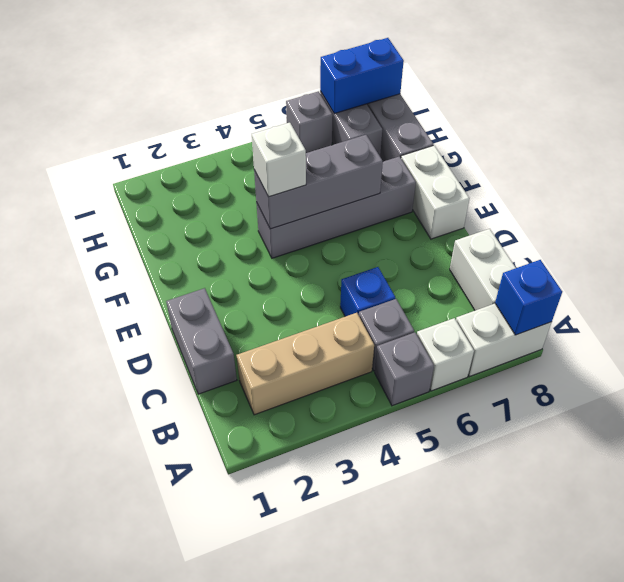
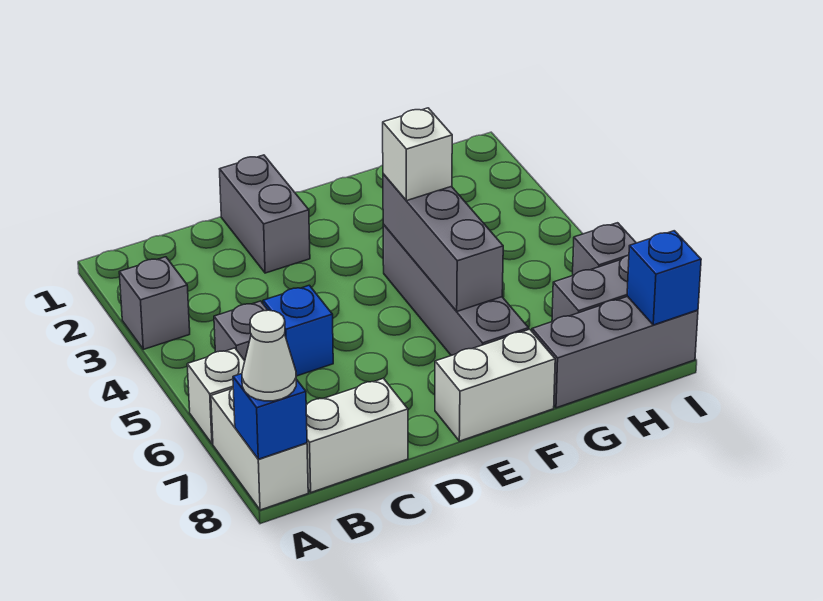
grey brick A5 level 1 -> grey brick A3 level 1
none -> white cone A8 level 3
tan brick B2:B4 level 1 -> none
grey brick C1:D1 level 1 -> grey brick D1:D2 level 1
blue brick I7:I8 level 2 -> blue brick I8 level 2

